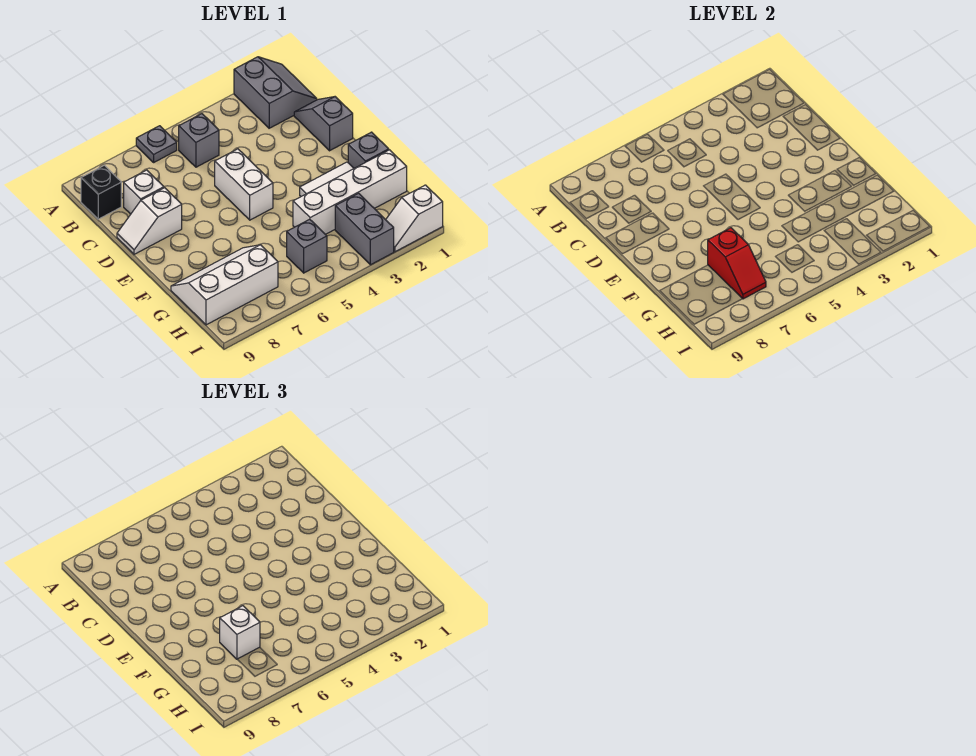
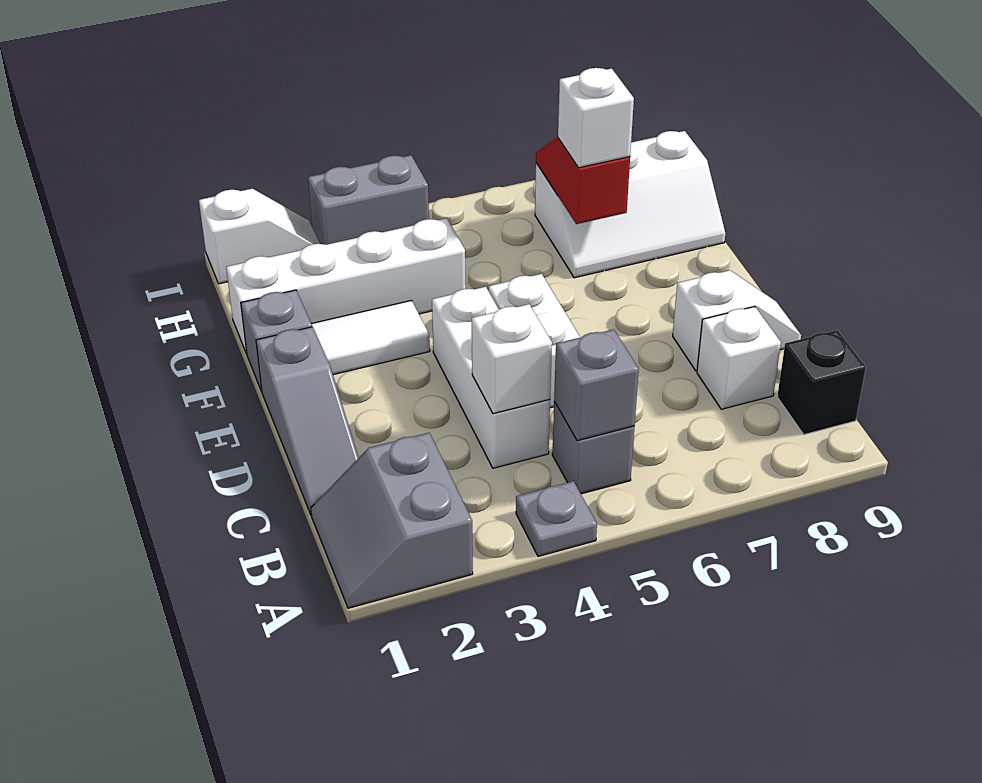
grey plate A6 level 1 -> grey plate A4 level 1
grey slope C1:D1 level 1 top D -> grey slope C1:E1 level 1 top E
none -> white brick C4:E4 level 1
none -> white brick C4 level 2
grey brick H3:I3 level 1 -> grey brick I3:I4 level 1
grey brick H5 level 1 -> grey brick B5 level 2

